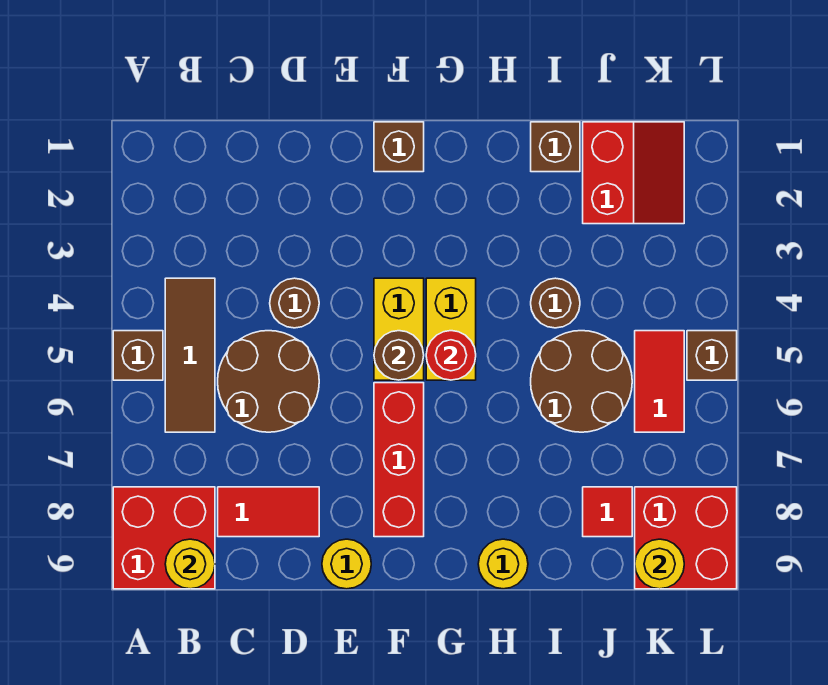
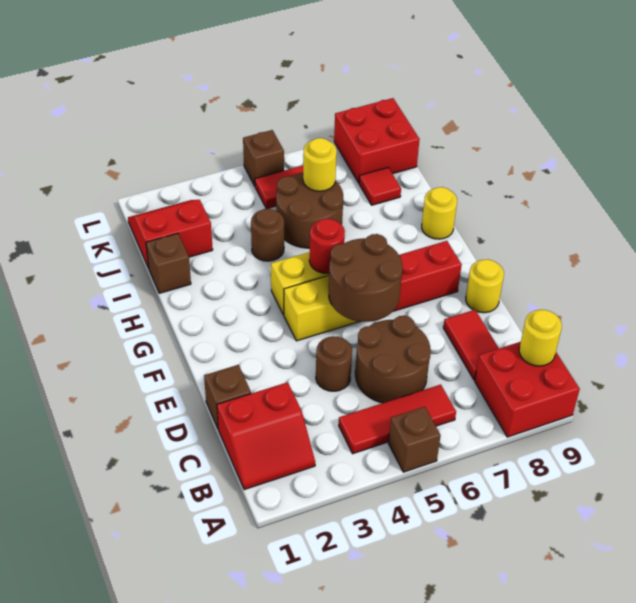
none -> red slope B1:C2 level 1 top C
brown tile B4:B6 level 1 -> red tile B4:B6 level 1
brown brick F1 level 1 -> brown brick D1 level 1
brown round brick F5 level 2 -> brown round brick E5:F6 level 2
yellow round brick K9 level 2 -> yellow round brick J6 level 2

